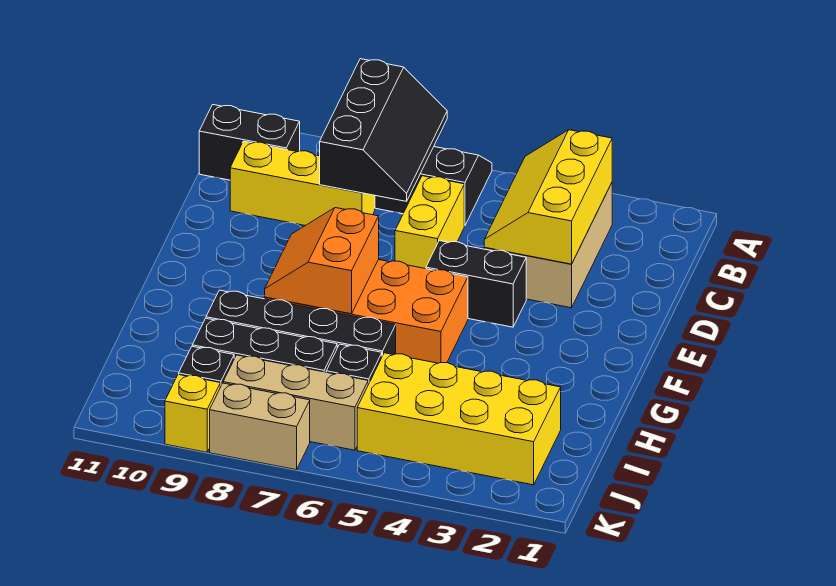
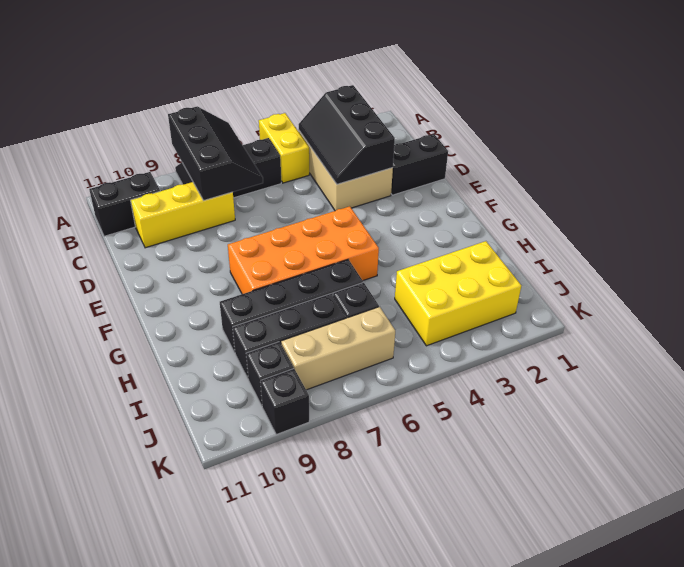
yellow slope B3:D4 level 2 top 3 -> black slope B3:D4 level 2 top 3
yellow brick C6:D6 level 1 -> yellow brick A5:B5 level 1
black brick E4:E5 level 1 -> black brick D1:D2 level 1
orange slope F7:G8 level 2 top 7 -> none
yellow brick I2:J5 level 1 -> yellow brick I2:J4 level 1
tan brick K7:K8 level 1 -> none
yellow brick K9 level 1 -> black brick K9 level 1

